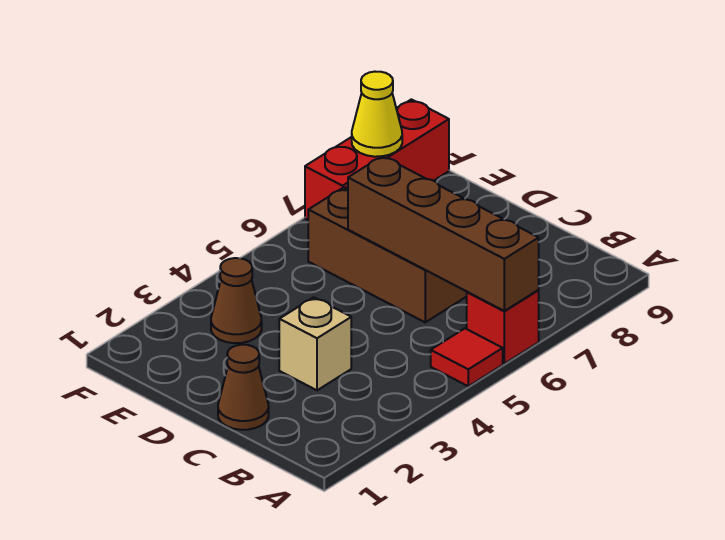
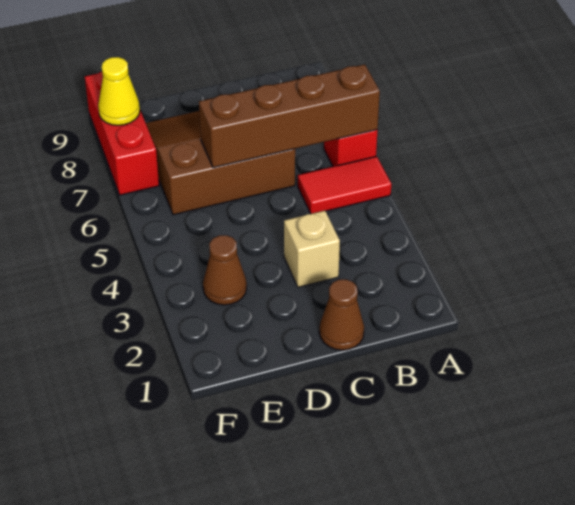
red tile A5 level 1 -> red tile A5:B5 level 1

